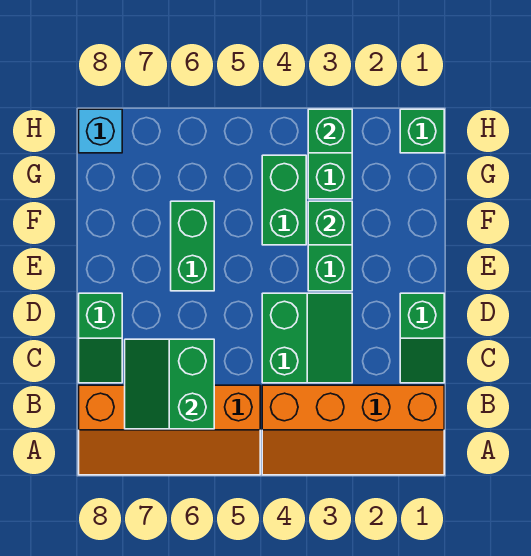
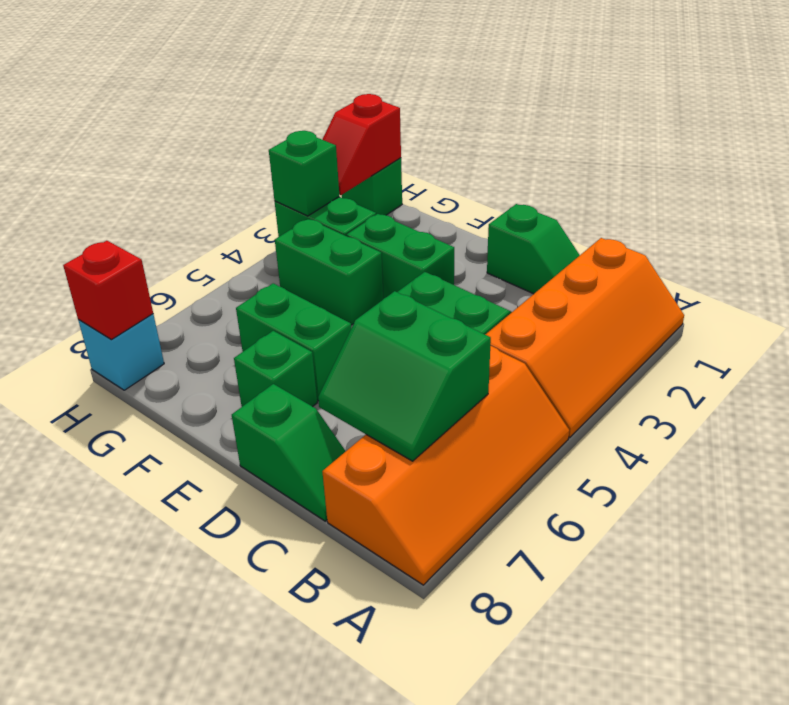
green brick F3 level 2 -> green brick E7 level 1
none -> red slope H1:H2 level 2 top 1
none -> red brick H8 level 2

